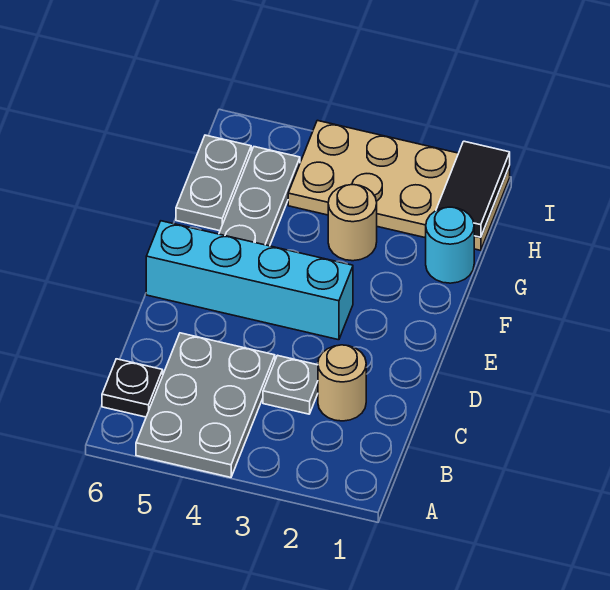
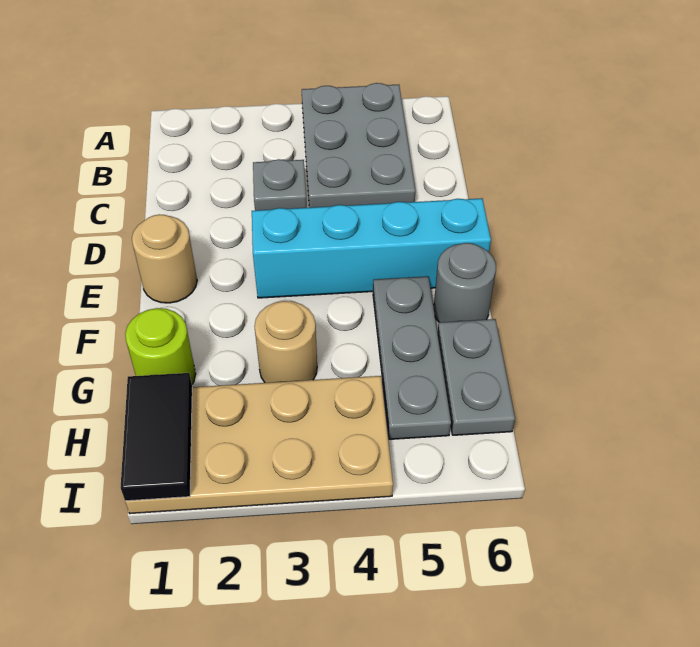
black plate B6 level 1 -> none
tan round brick C2 level 1 -> tan round brick E1 level 1
none -> grey round brick F6 level 1
cyan round brick G1 level 1 -> lime round brick G1 level 1

